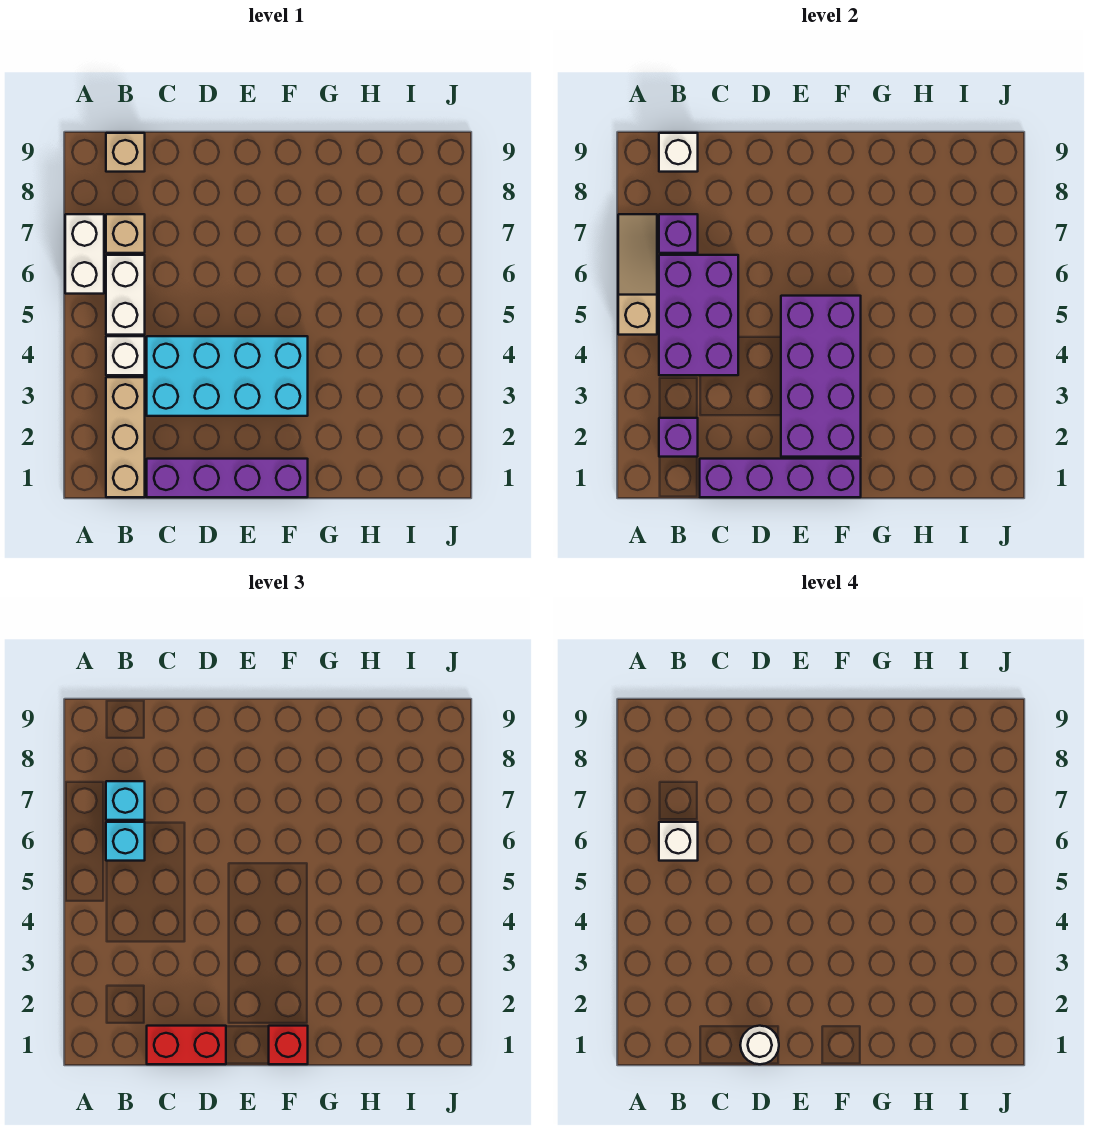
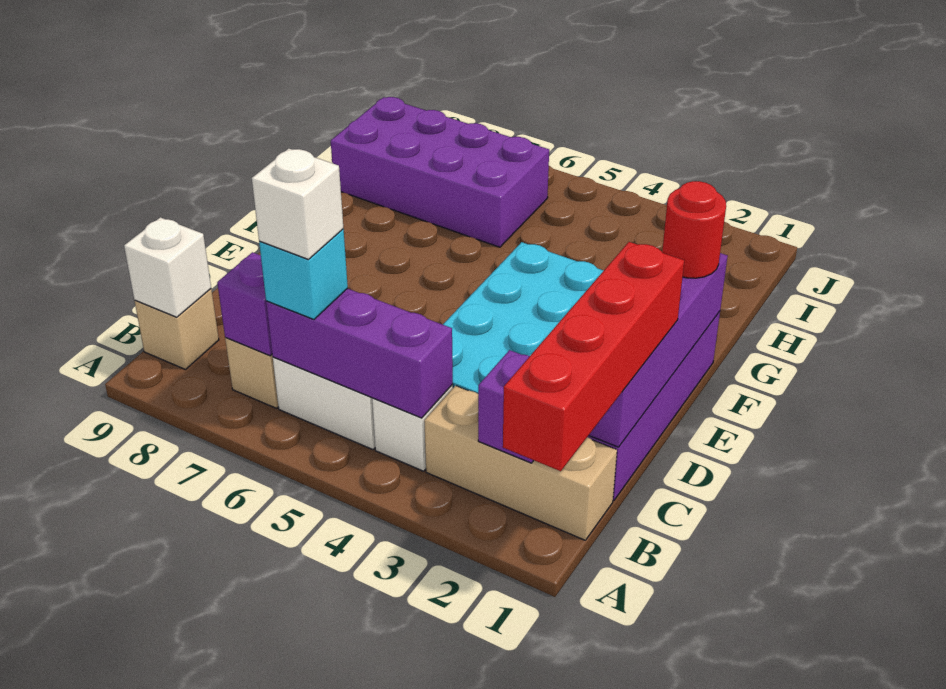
tan slope A5:A7 level 2 top 5 -> none
white brick A6:A7 level 1 -> none
purple brick B4:C6 level 2 -> purple brick B4:B6 level 2
cyan brick B7 level 3 -> none
red brick C1:D1 level 3 -> red brick A1:D1 level 3
white round brick D1 level 4 -> none
purple brick E2:F5 level 2 -> purple brick H6:I9 level 1
red brick F1 level 3 -> red round brick F1 level 3

